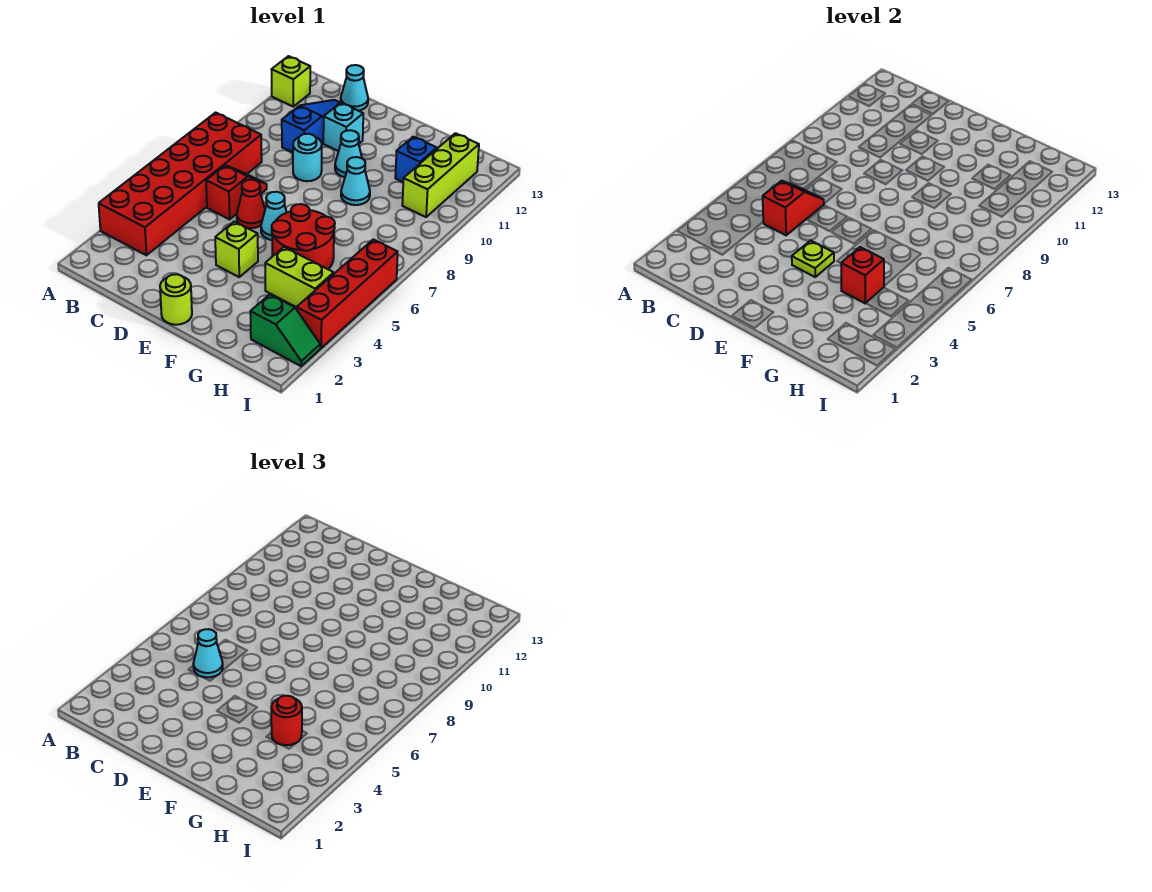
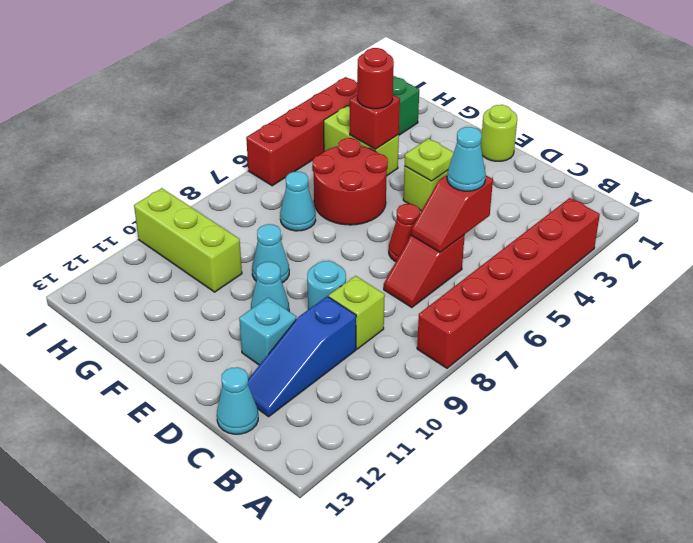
red brick A3:B8 level 1 -> red brick A3:A8 level 1
lime brick A12 level 1 -> lime brick C9 level 1
cyan cone E6 level 1 -> cyan cone G7 level 1
blue brick G11 level 1 -> none
lime brick H10:H12 level 1 -> lime brick G10:I10 level 1

